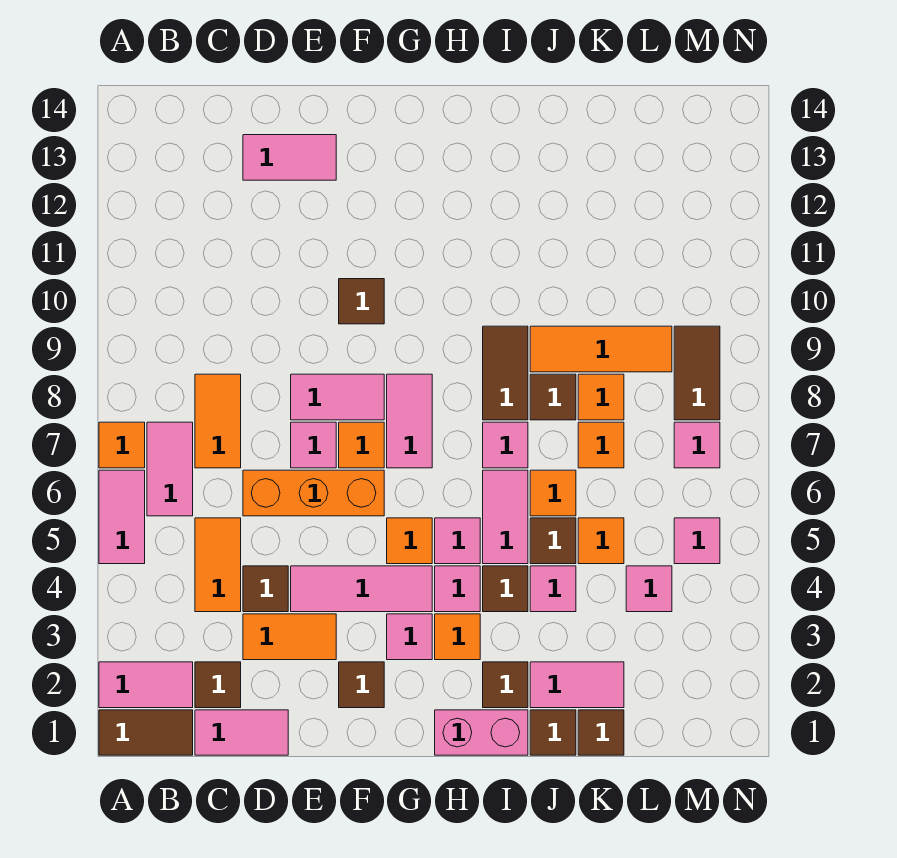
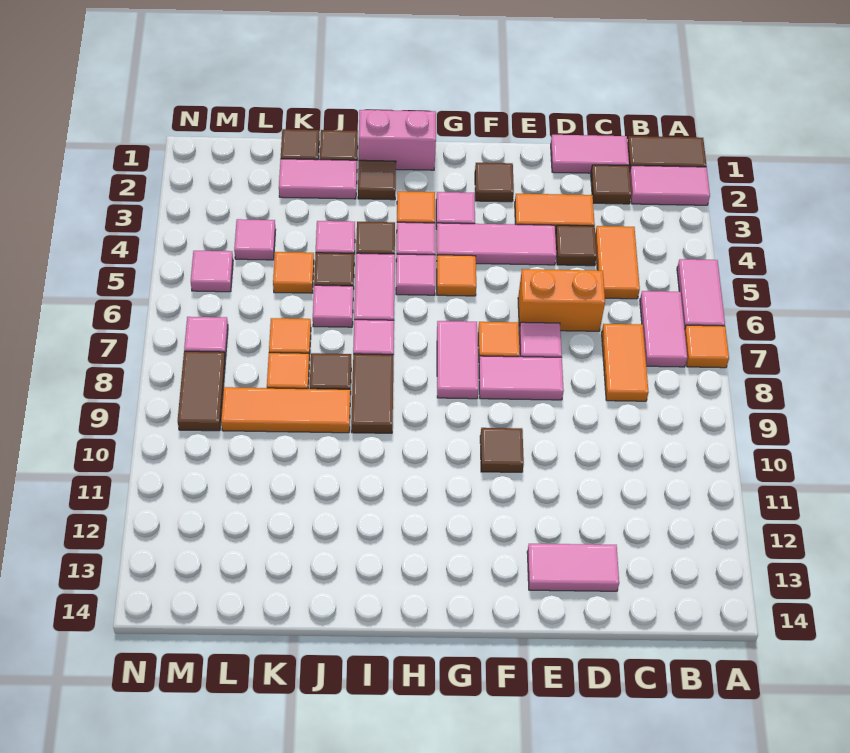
orange brick D6:F6 level 1 -> orange brick D6:E6 level 1
orange tile J6 level 1 -> pink tile J6 level 1

